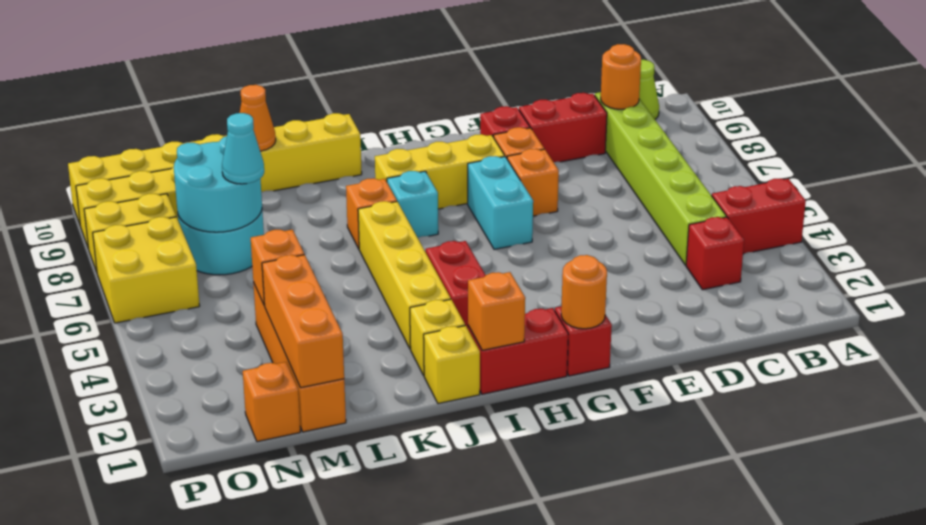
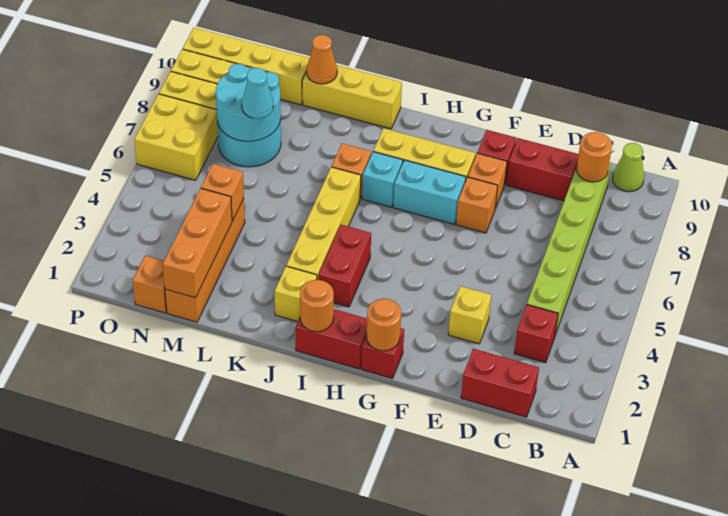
red brick A4:B4 level 1 -> red brick C1:D1 level 1
cyan brick G6:G7 level 1 -> cyan brick G7:H7 level 1
orange brick I1 level 2 -> orange round brick I1 level 2
yellow brick J1 level 1 -> yellow brick E3 level 1

